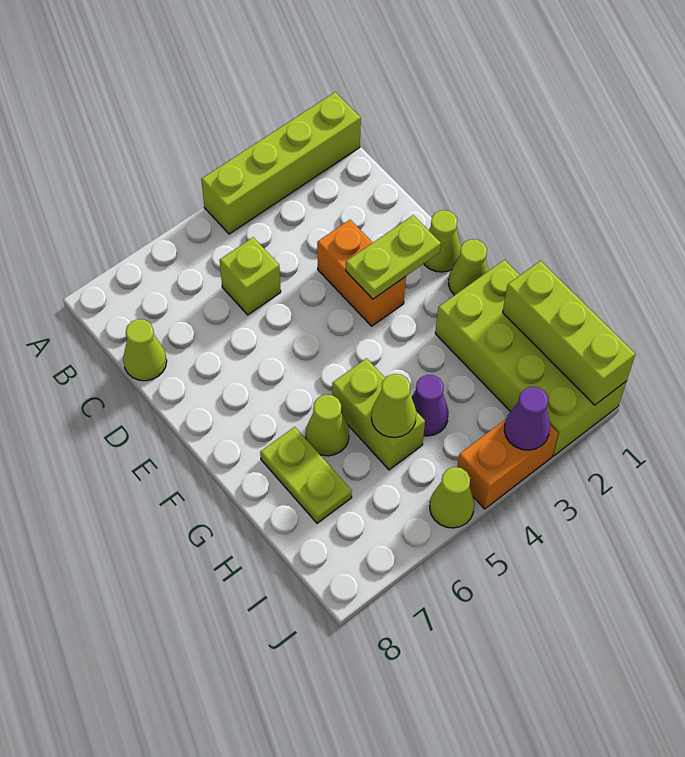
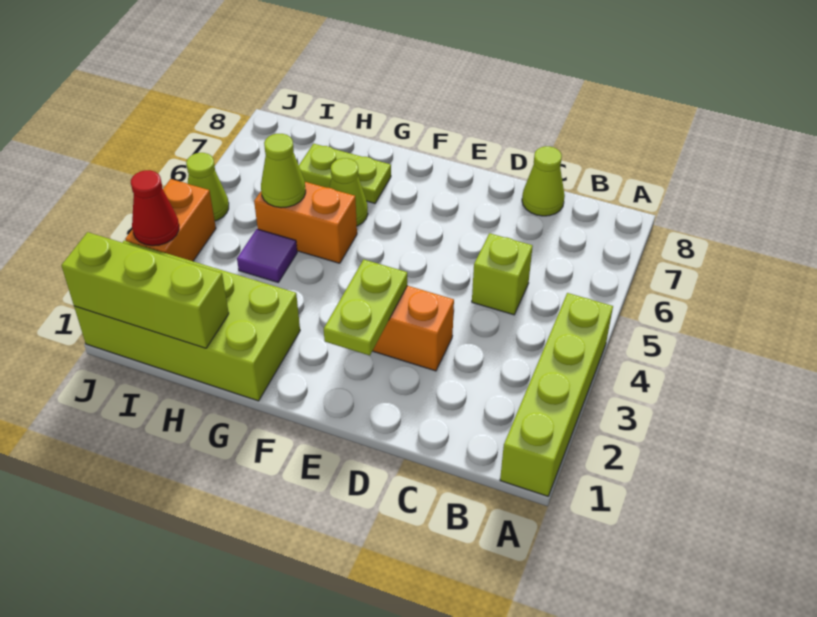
lime cone E1 level 1 -> none
lime cone F1 level 1 -> none
lime brick G5:H5 level 1 -> orange brick G5:H5 level 1
purple cone H4 level 1 -> purple tile H4 level 1
purple cone J3 level 2 -> red cone J3 level 2

